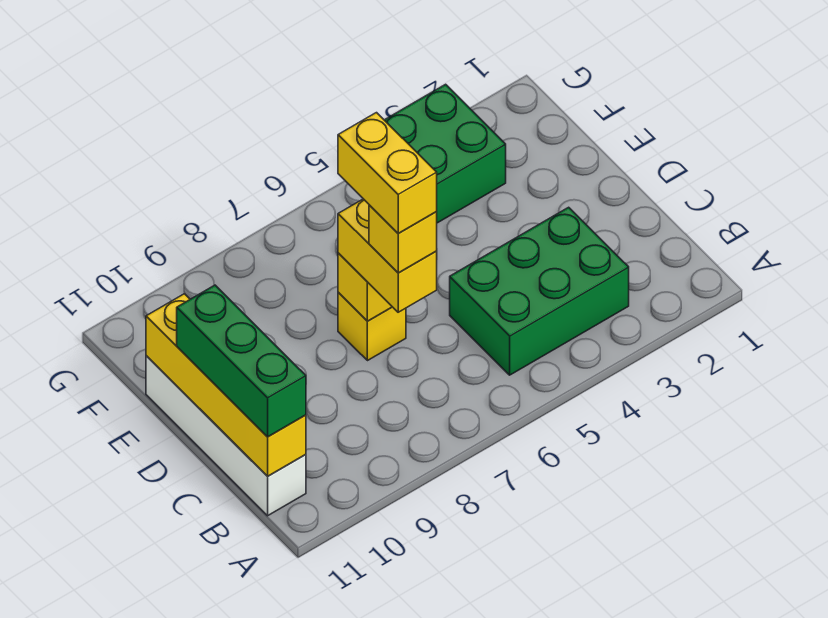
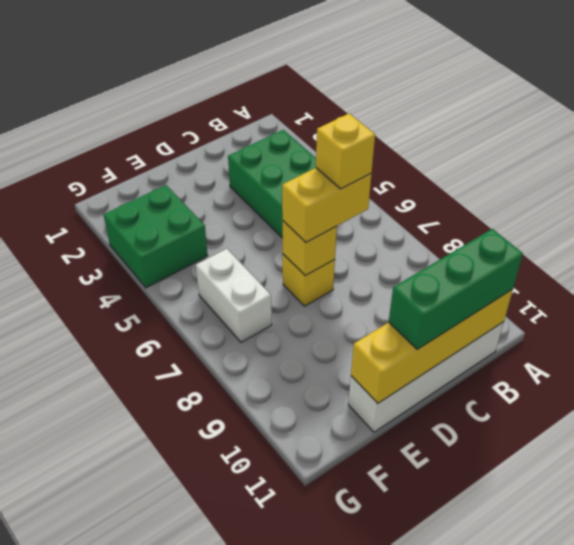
yellow brick C7:D7 level 5 -> none
none -> white brick F6:F7 level 1

